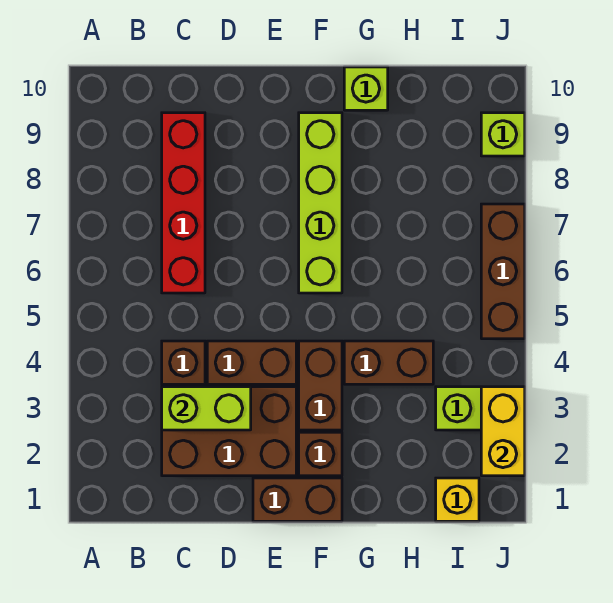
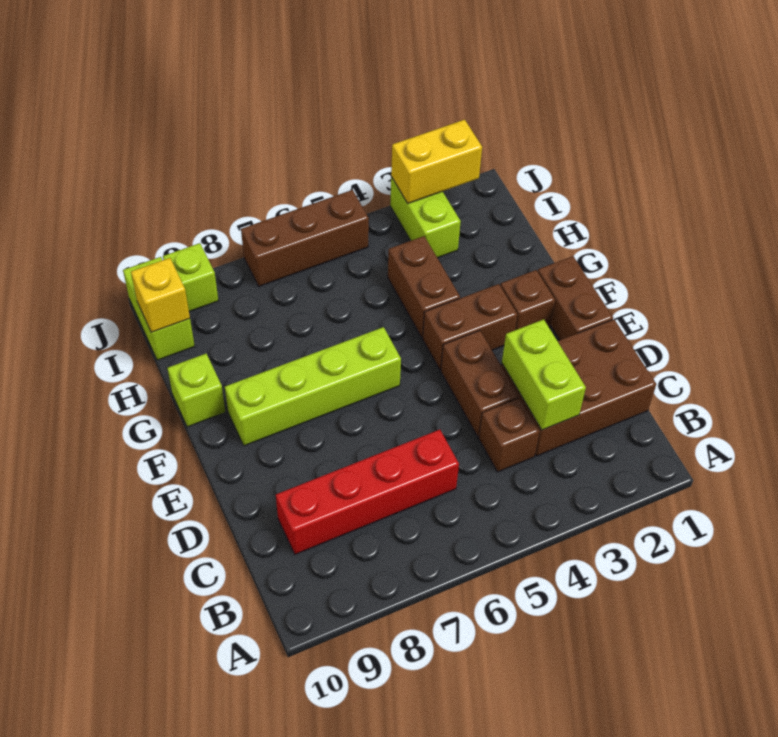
brown brick C2:E3 level 1 -> brown brick C1:D3 level 1
yellow brick I1 level 1 -> yellow brick I10 level 2
none -> lime brick I10:J10 level 1

